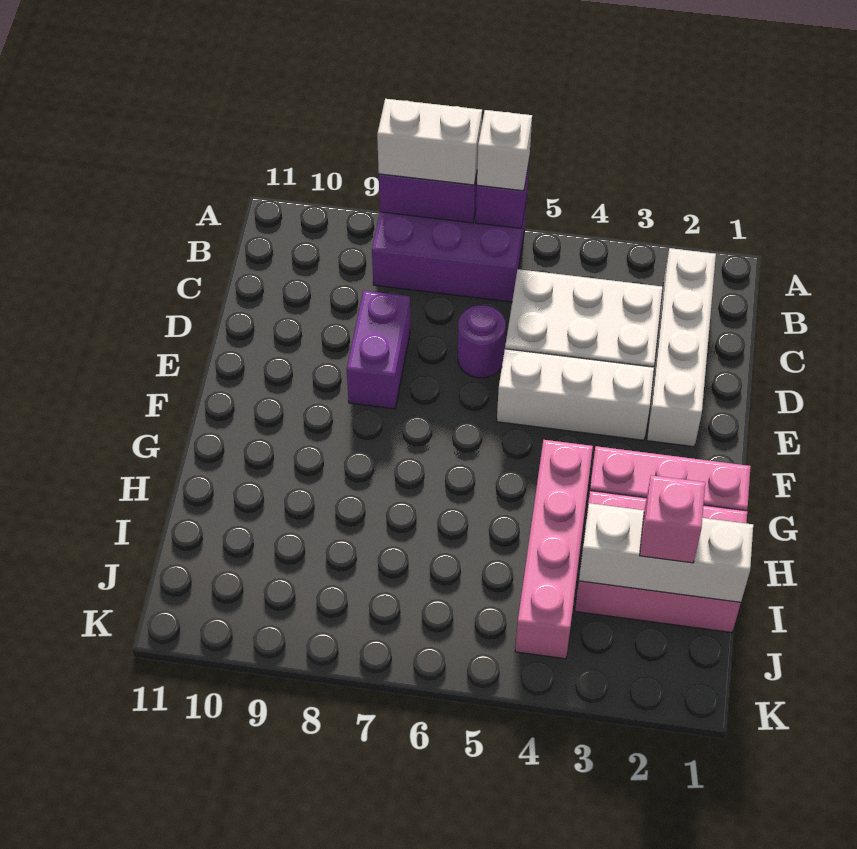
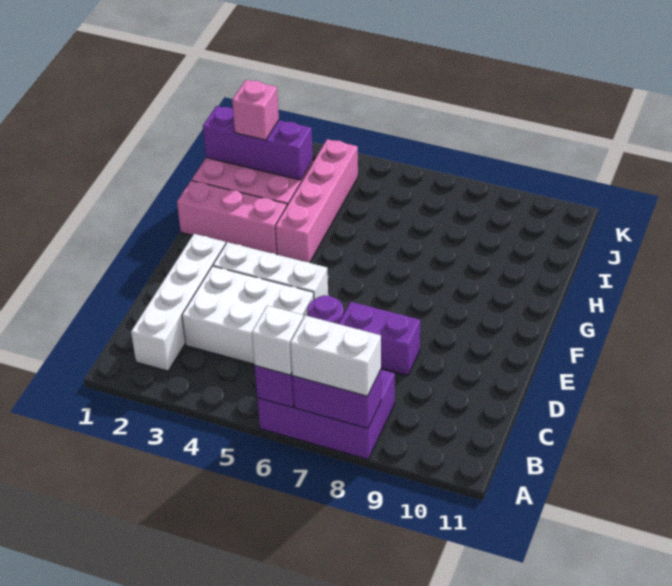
purple brick D8:E8 level 1 -> purple brick D7:D8 level 1
white brick I1:I3 level 2 -> purple brick I1:I3 level 2

